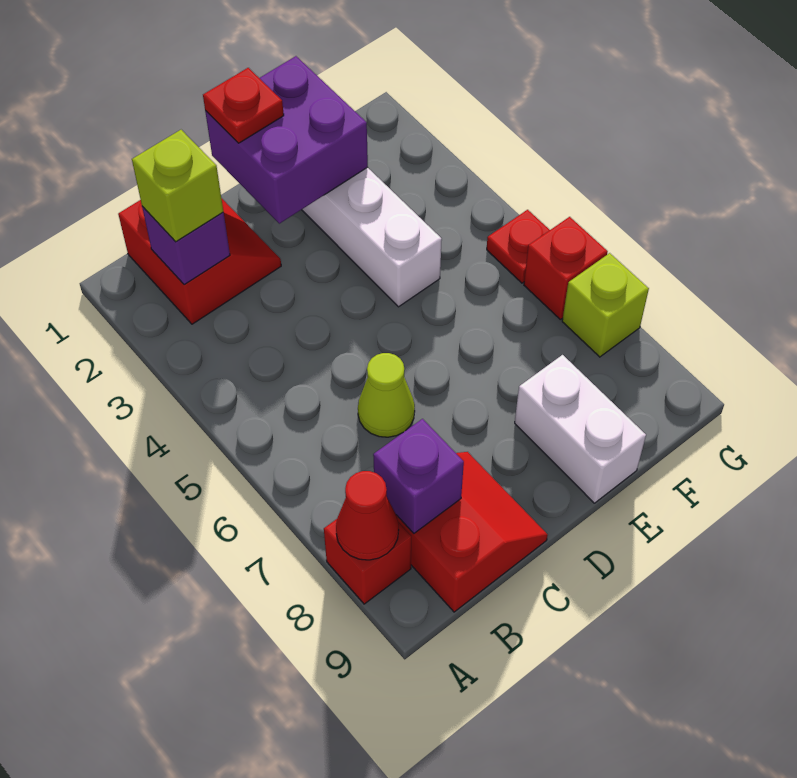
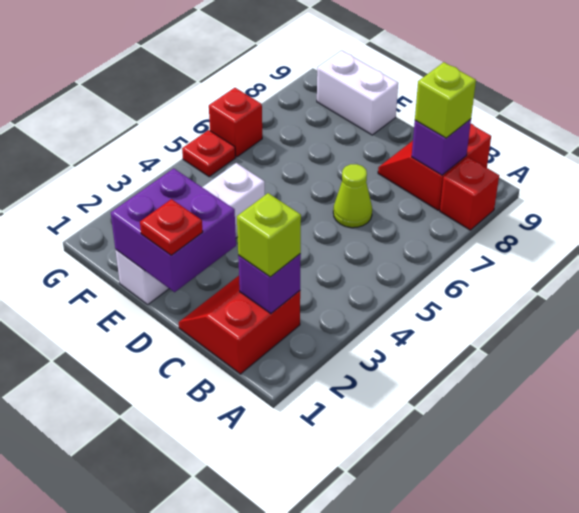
red cone A8 level 2 -> none
white brick E8:E9 level 1 -> white brick E9:F9 level 1
lime brick G7 level 1 -> lime brick B8 level 3

